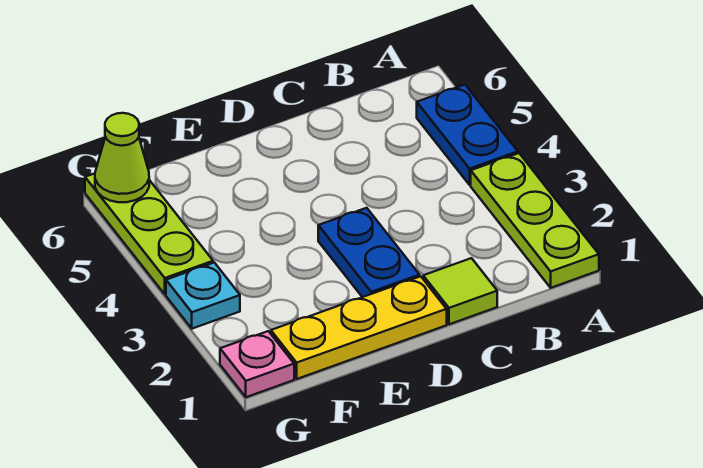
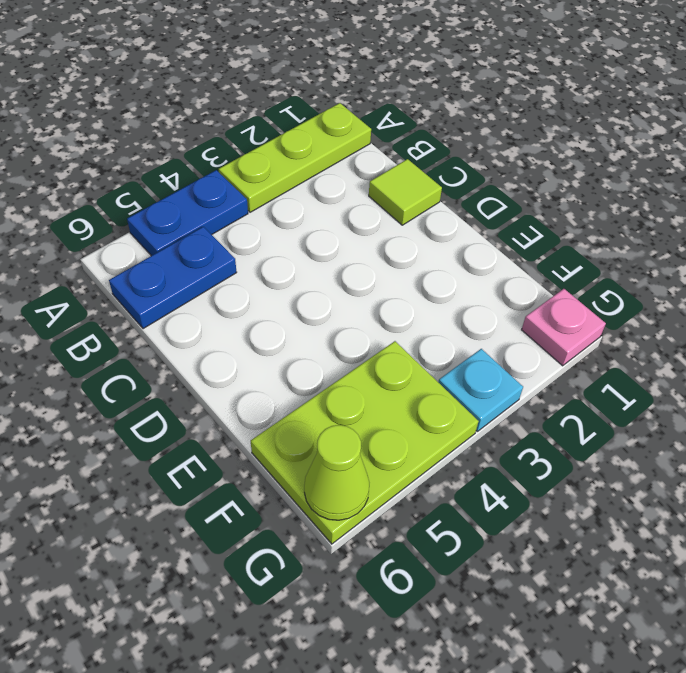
yellow plate D1:F1 level 1 -> none
blue plate D2:D3 level 1 -> blue plate B5:B6 level 1
lime plate G4:G6 level 1 -> lime plate F4:G6 level 1

